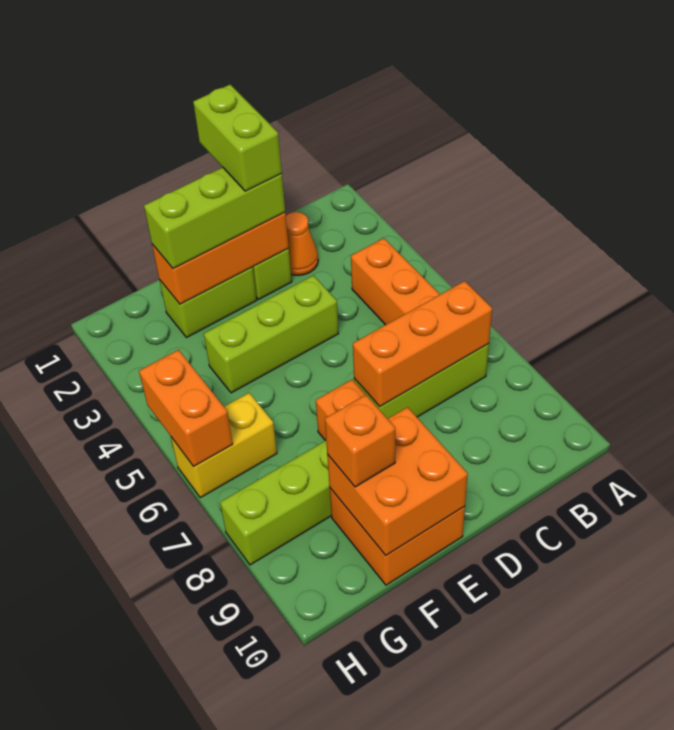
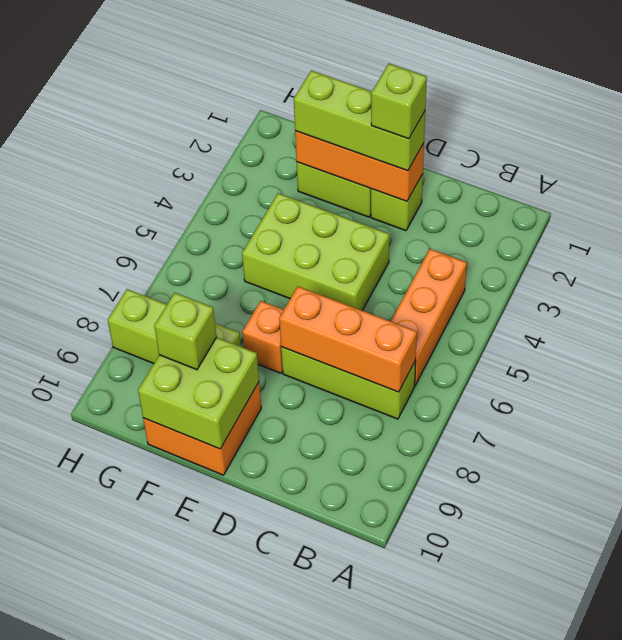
orange cone C2 level 1 -> none
lime brick D1:D2 level 4 -> lime brick D2 level 4
lime brick D4:F4 level 1 -> lime brick D4:F5 level 1
orange brick E9:F10 level 2 -> lime brick E9:F10 level 2
orange brick F9 level 3 -> lime brick F9 level 3
yellow brick G6:H6 level 1 -> none
orange brick H5:H6 level 2 -> none

